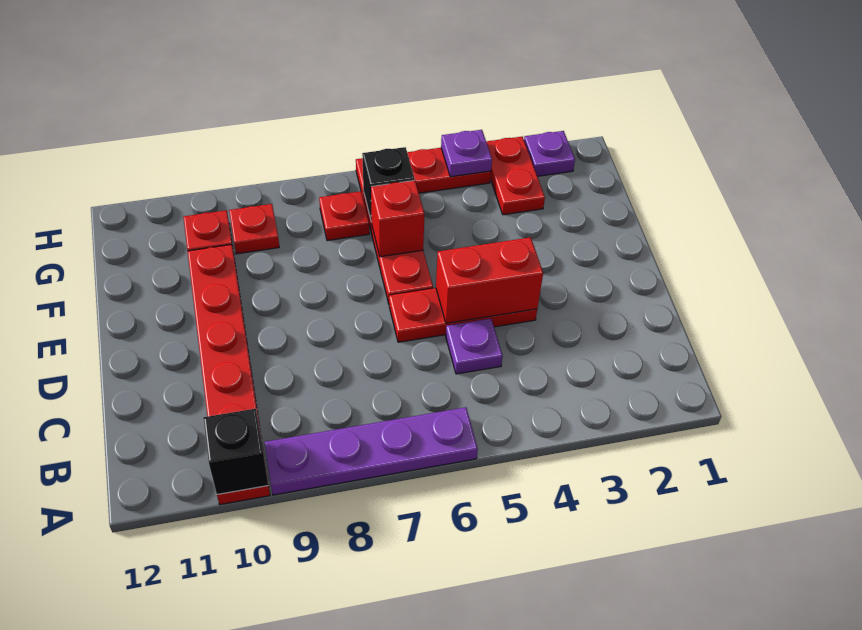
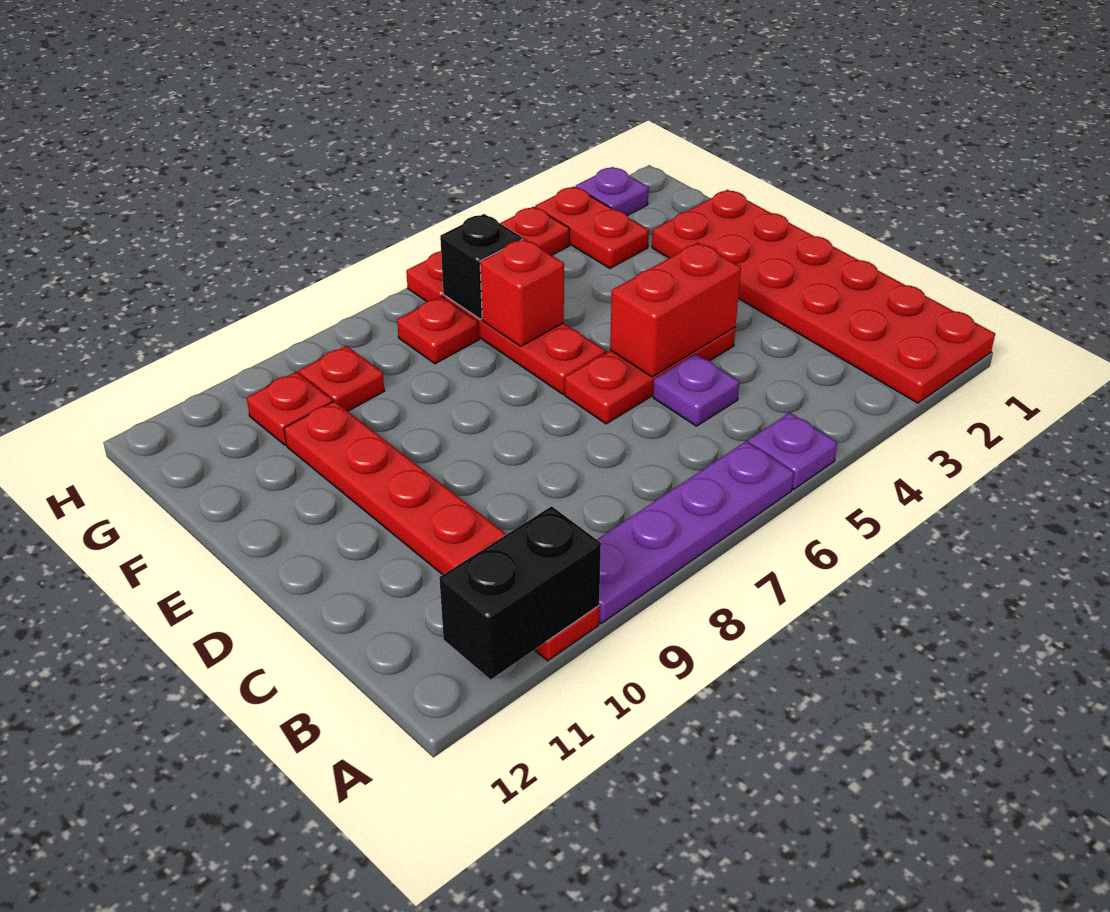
none -> red plate A1:F2 level 1
black brick A10 level 2 -> black brick A10:A11 level 2
purple plate H4 level 2 -> purple plate A5 level 1

